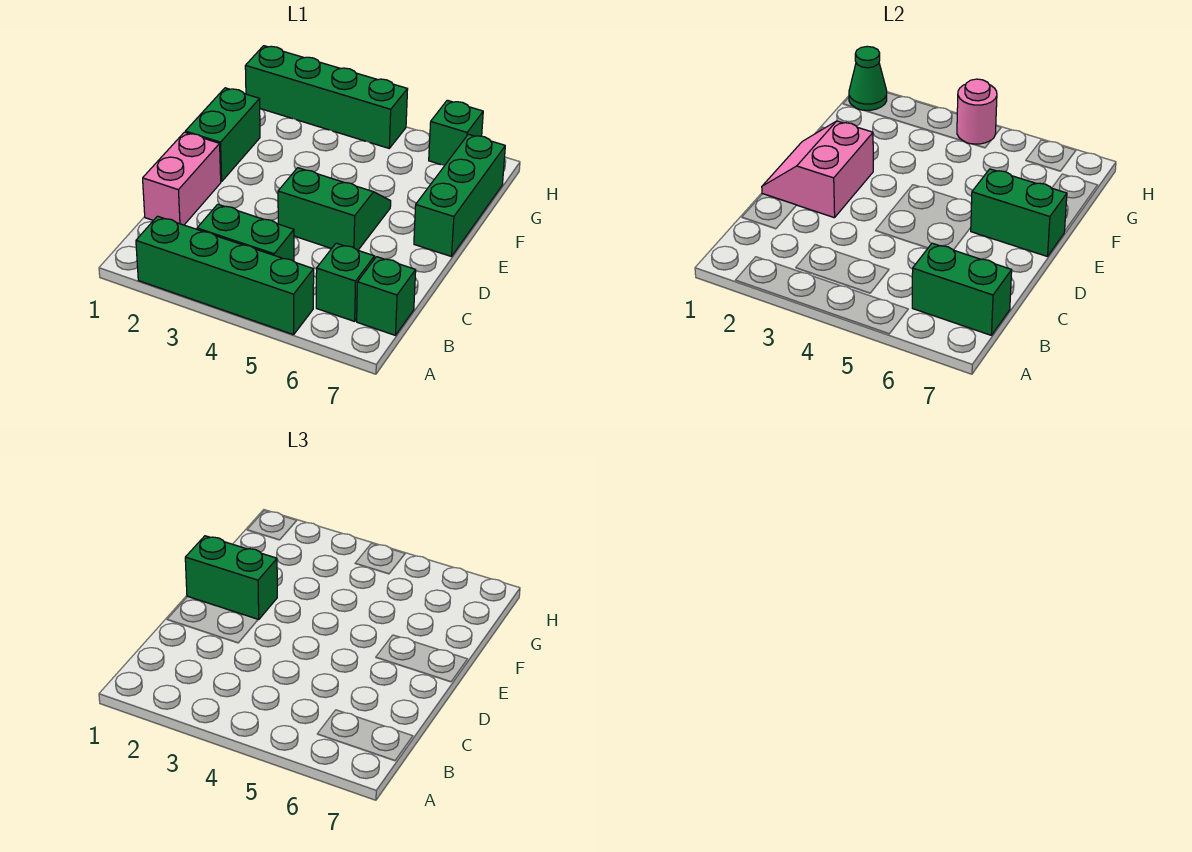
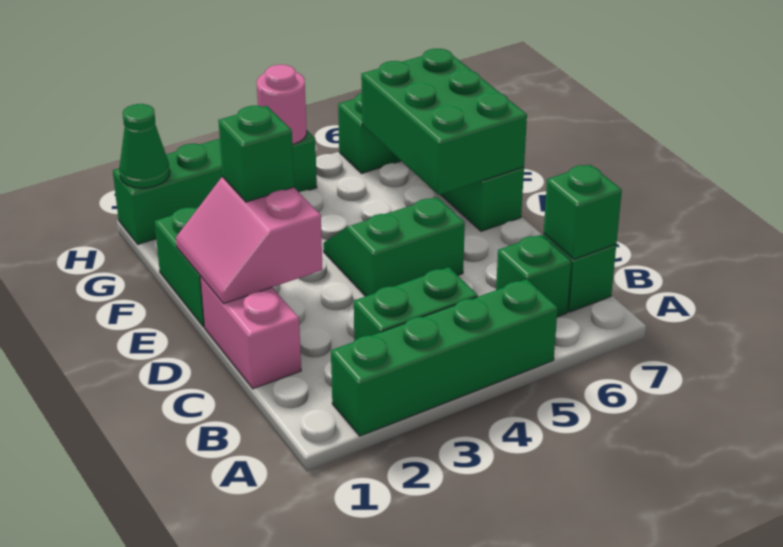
green brick B6:B7 level 2 -> green brick B7 level 2
green brick E1:E2 level 3 -> green brick E2 level 3
green brick E6:E7 level 2 -> green brick E6:G7 level 2

